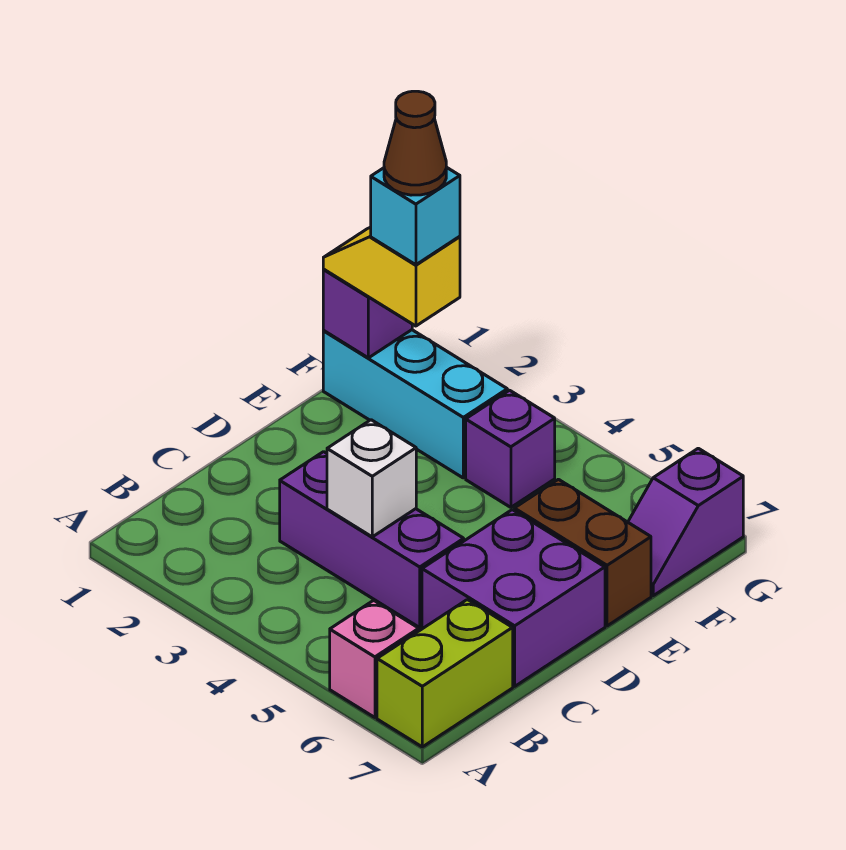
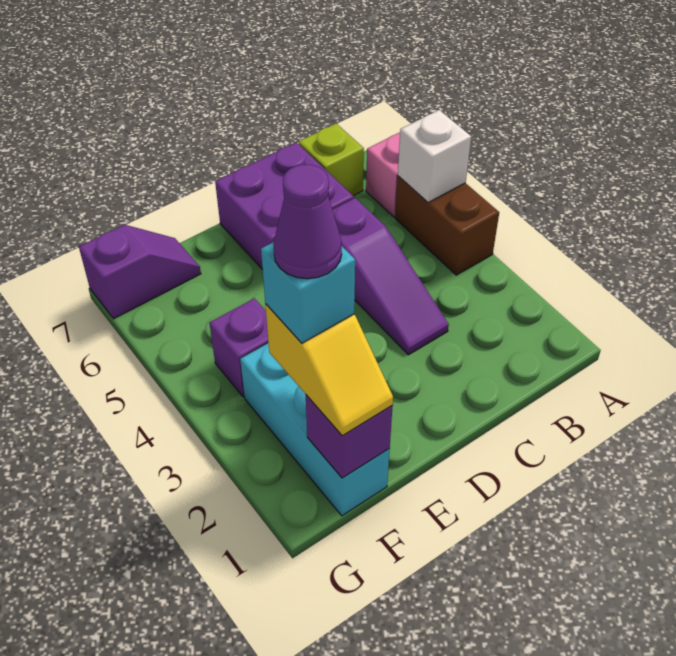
lime brick A7:B7 level 1 -> lime brick B7 level 1
purple brick C3:C5 level 1 -> purple slope C3:C5 level 1 top 5
white brick C4 level 2 -> white brick A5 level 2
brown brick E6:E7 level 1 -> brown brick A4:A5 level 1
brown cone F2 level 5 -> purple cone F2 level 5

